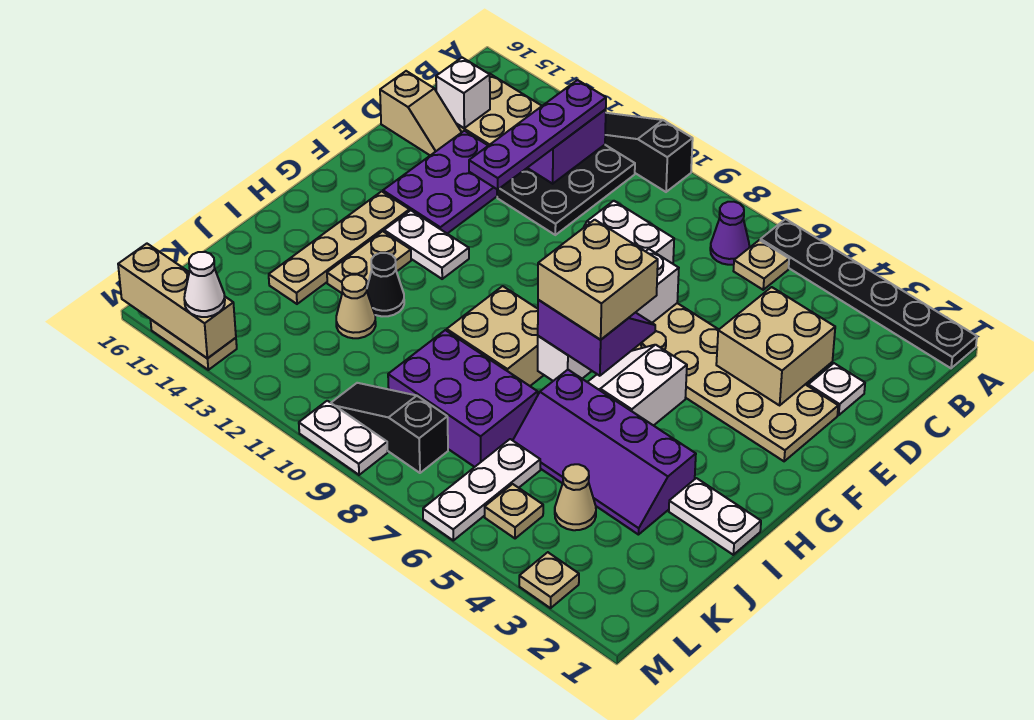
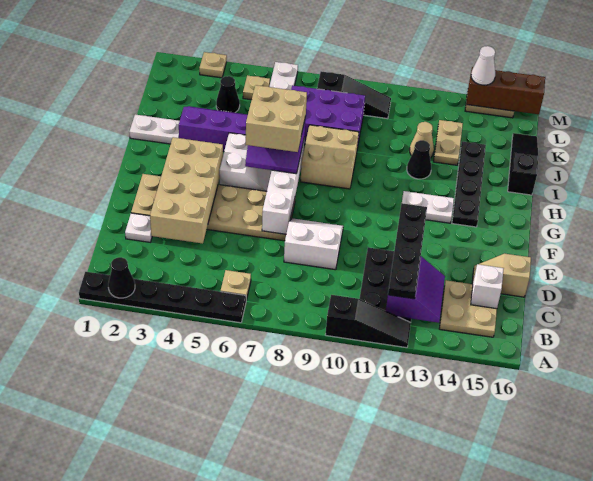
none -> black cone A2 level 2
purple cone B7 level 1 -> none
purple plate B12:E12 level 3 -> black plate B12:E12 level 3
tan brick D3:E4 level 2 -> tan brick D3:G4 level 2
purple plate D13:F14 level 1 -> none
tan plate G14:J14 level 1 -> black plate G14:J14 level 1
tan plate H13:I13 level 1 -> tan plate J13:K13 level 1
none -> black slope I16:K16 level 1 top I
tan cone K4 level 1 -> black cone K4 level 1
white plate M9:M10 level 1 -> none
tan brick M14:M16 level 2 -> brown brick M14:M16 level 2

